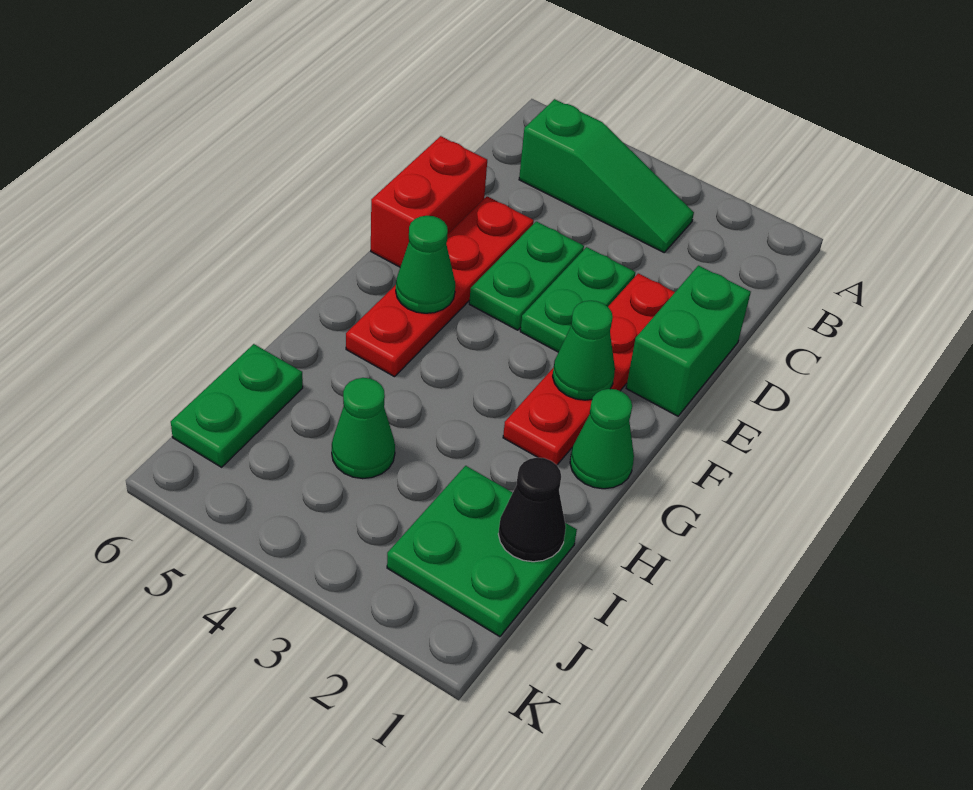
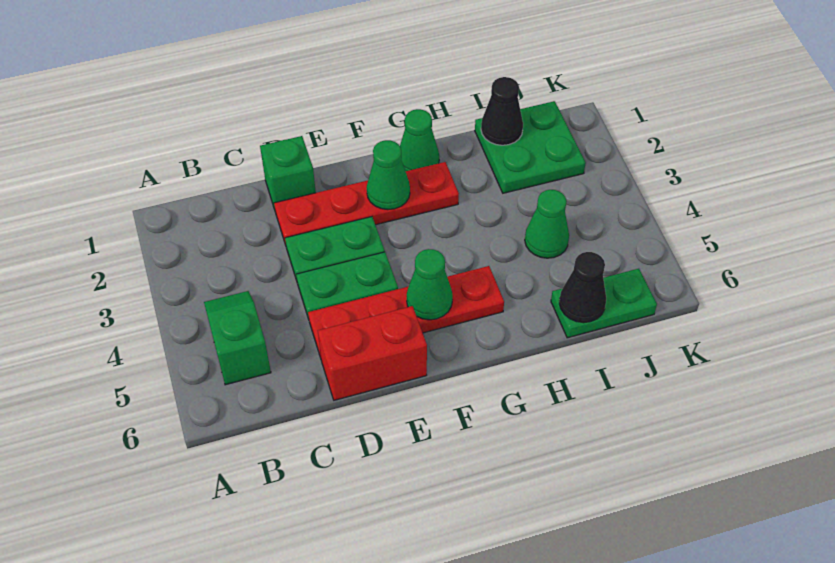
green slope B3:B5 level 1 top 5 -> green slope B4:B5 level 1 top 5
green brick D1:E1 level 1 -> green brick D1 level 1
none -> black cone I6 level 2

